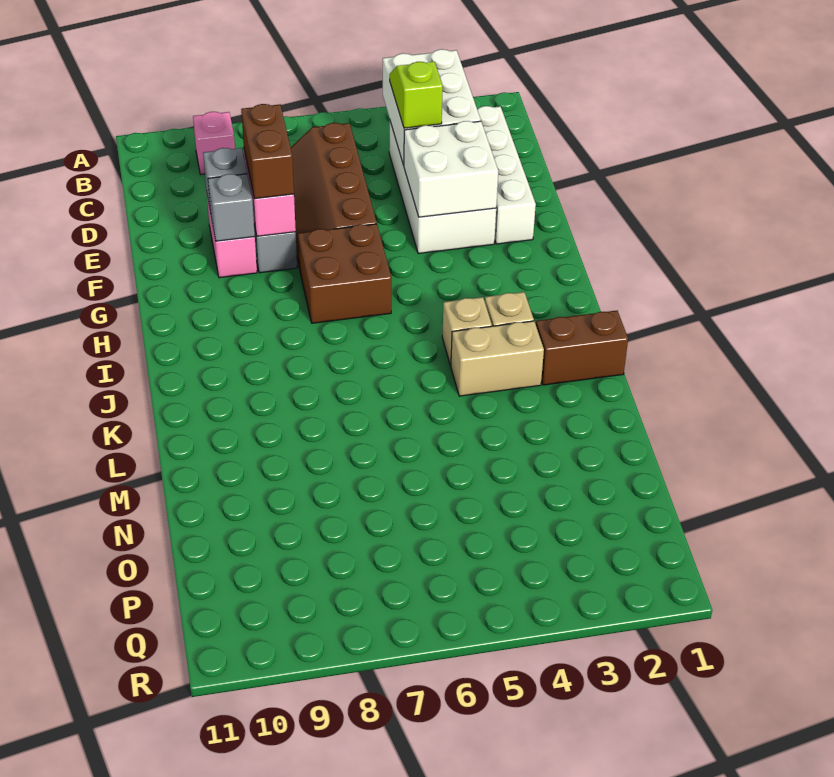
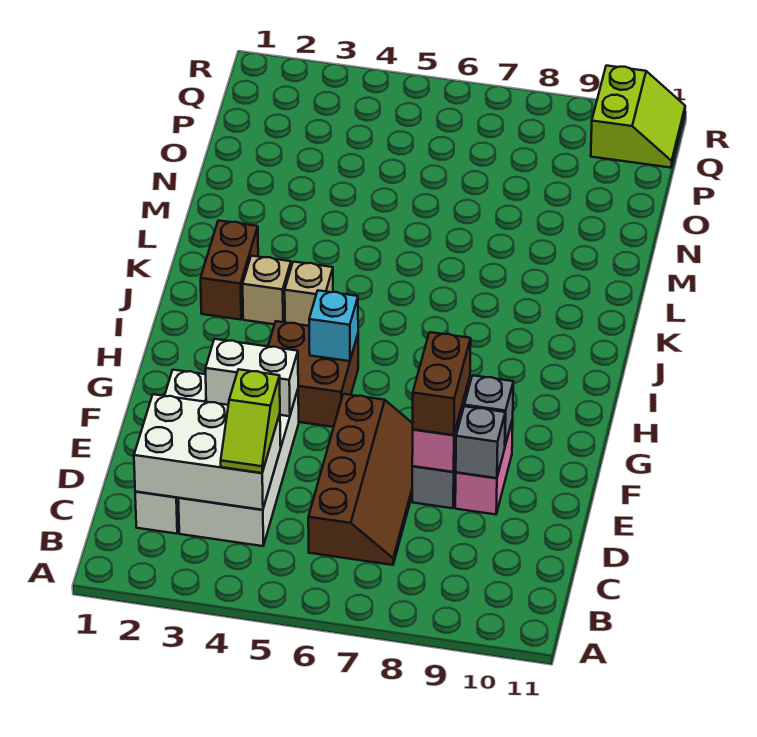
white brick B3:D4 level 2 -> white brick C2:D4 level 2
pink brick B9 level 1 -> none
white brick E3:F4 level 2 -> white brick F3:F4 level 2
brown brick G6:H7 level 1 -> brown brick G4:H5 level 1
none -> cyan brick H5 level 2
brown brick K1:K2 level 1 -> brown brick J2:K2 level 1
tan brick K3:K4 level 1 -> none
none -> lime slope Q10:R11 level 1 top 10

